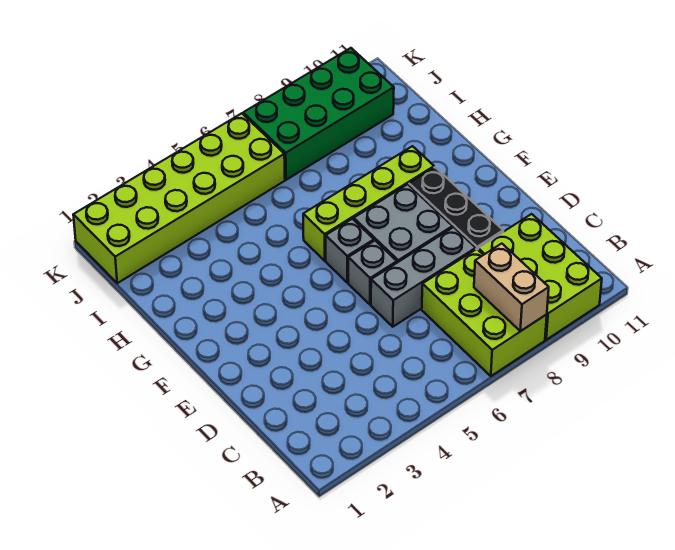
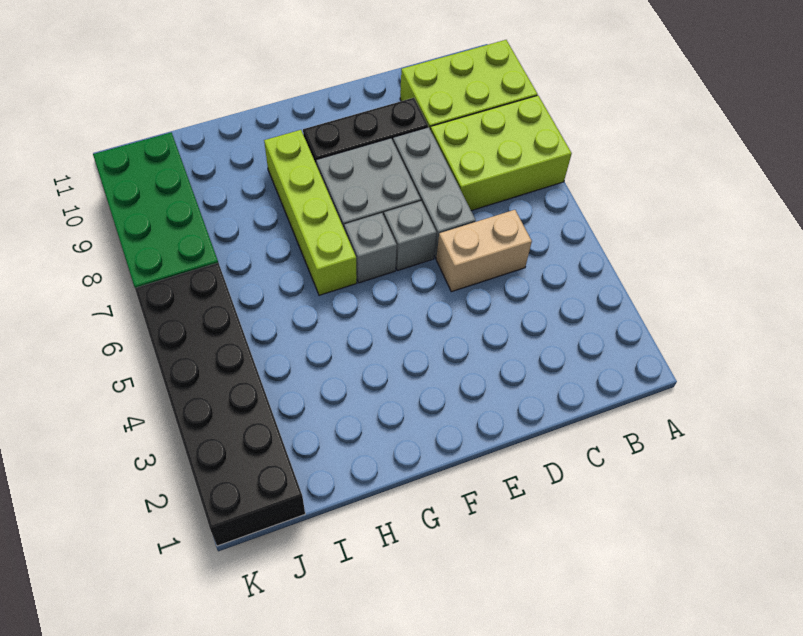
tan brick A8:B8 level 2 -> tan brick C5:D5 level 1
lime brick J1:K6 level 1 -> black brick J1:K6 level 1

